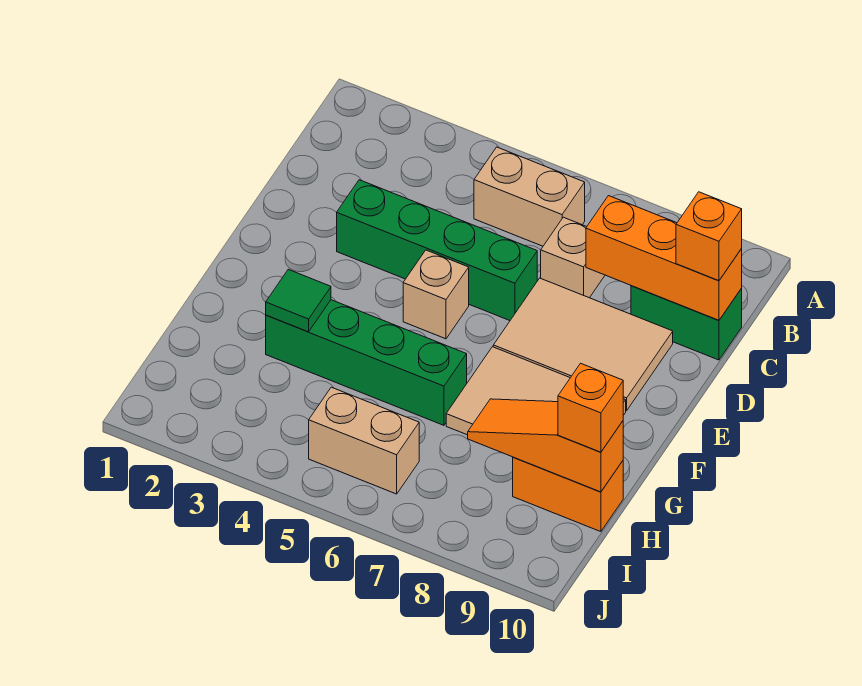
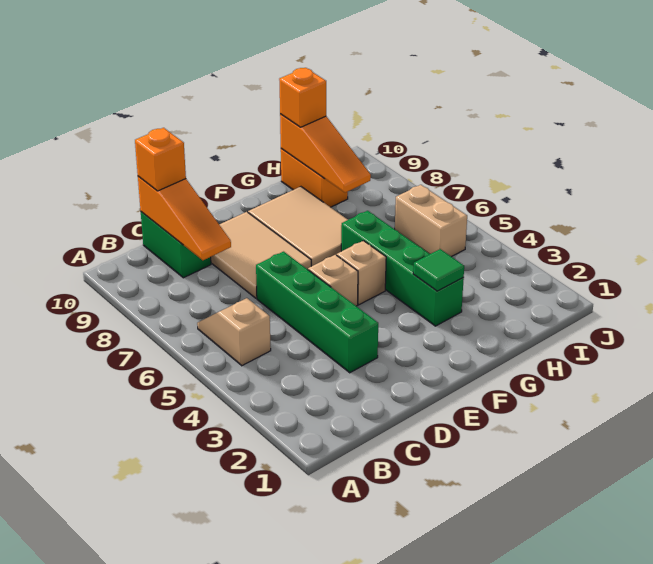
tan brick B5:B6 level 1 -> tan slope B5:B6 level 1 top 5
tan brick C7 level 1 -> tan brick F5 level 1
orange brick C8:C10 level 2 -> orange slope C8:C10 level 2 top 10

